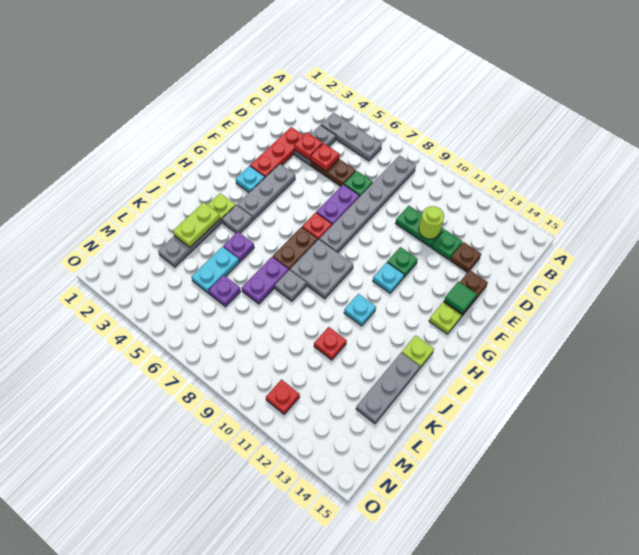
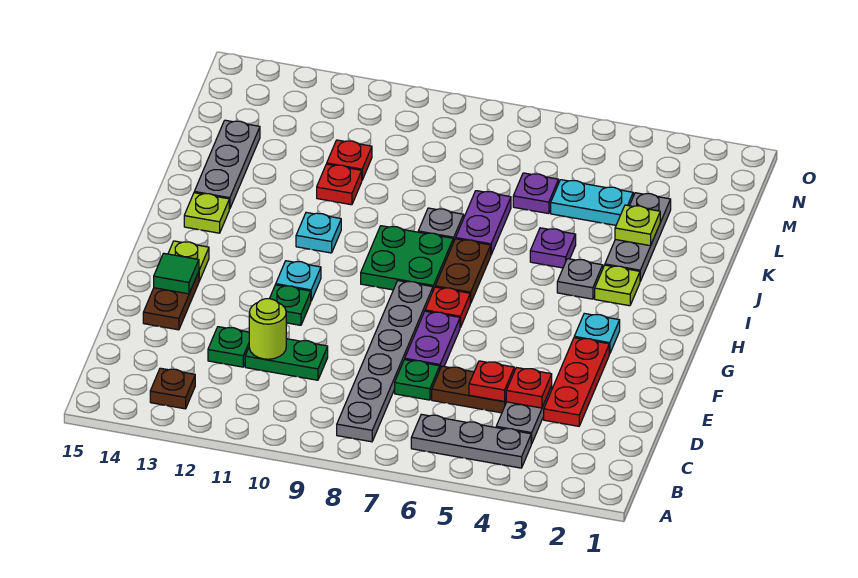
brown plate D13 level 1 -> brown plate B13 level 1
grey plate F4:H4 level 1 -> none
grey plate H8:I9 level 1 -> green plate H8:I9 level 1
lime plate J3:K3 level 2 -> lime plate K3 level 2
cyan plate K5:L5 level 1 -> cyan plate L4:L5 level 1
red plate N11 level 1 -> red plate L11 level 1

